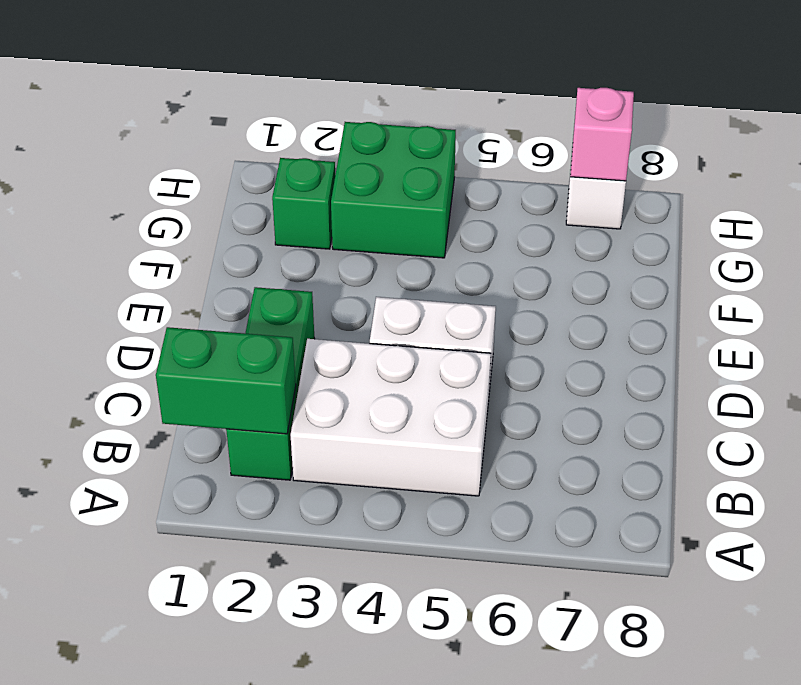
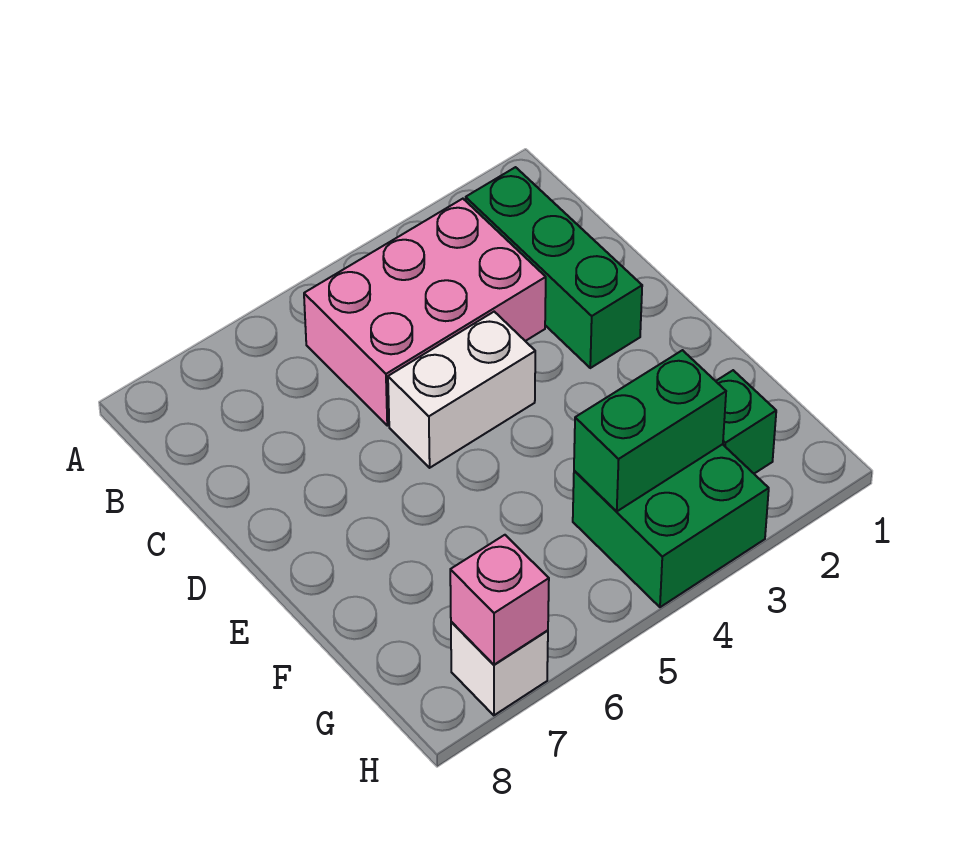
green brick B1:B2 level 2 -> green brick G3:G4 level 2
white brick B3:C5 level 1 -> pink brick B3:C5 level 1

